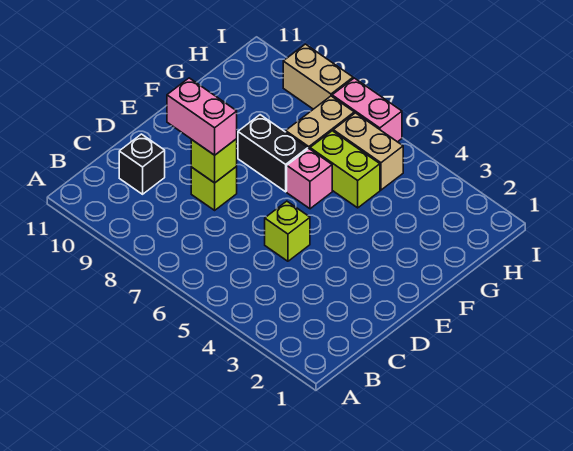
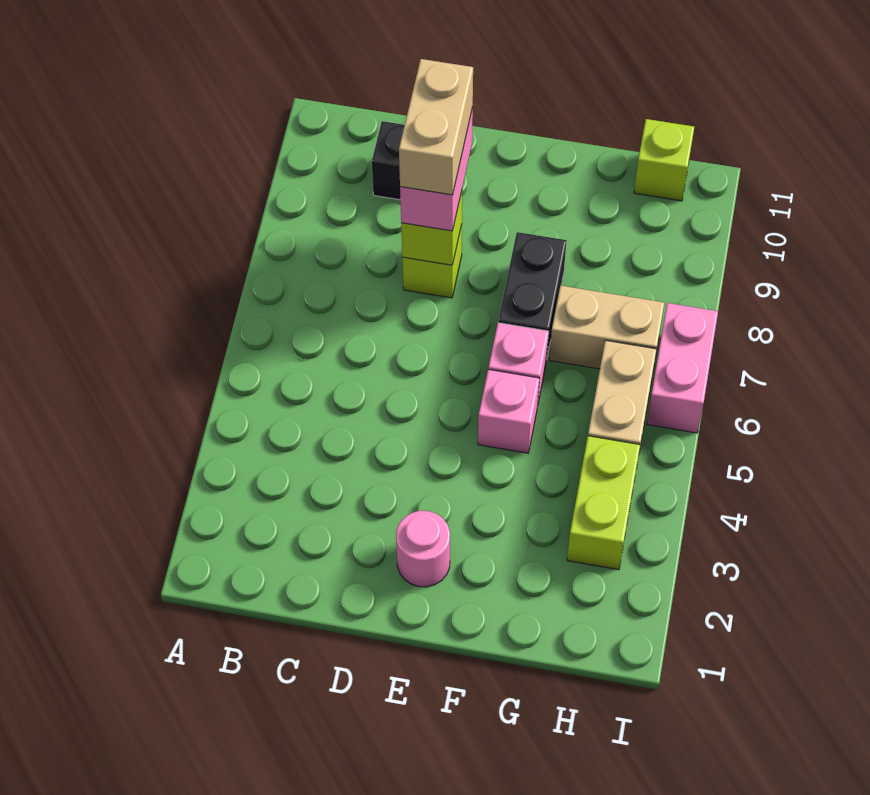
lime brick D5 level 1 -> lime brick H11 level 1
none -> pink round brick E2 level 1
none -> pink brick F5 level 1
lime brick G5:G6 level 1 -> lime brick H3:H4 level 1
tan brick I8:I9 level 1 -> tan brick D8:D9 level 4

